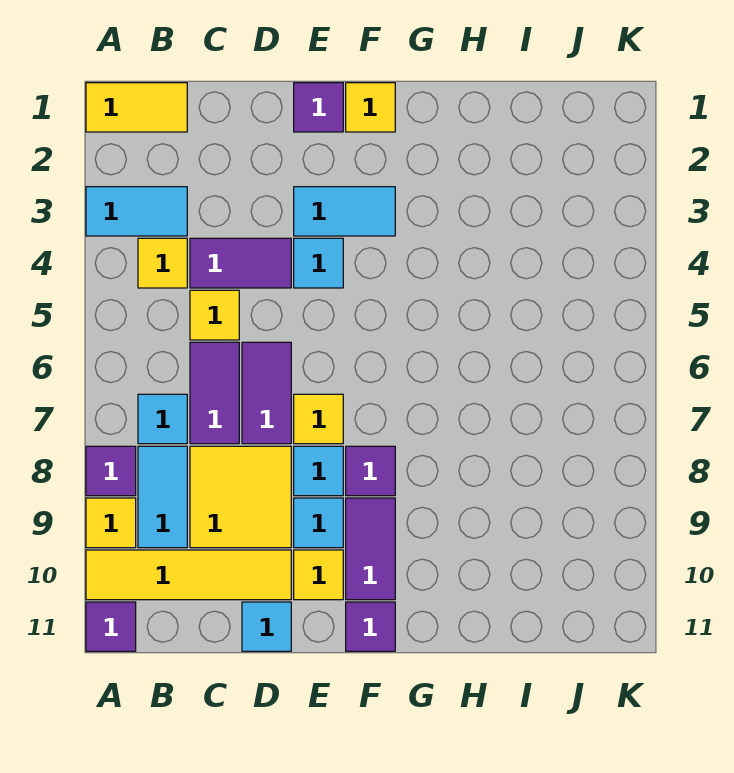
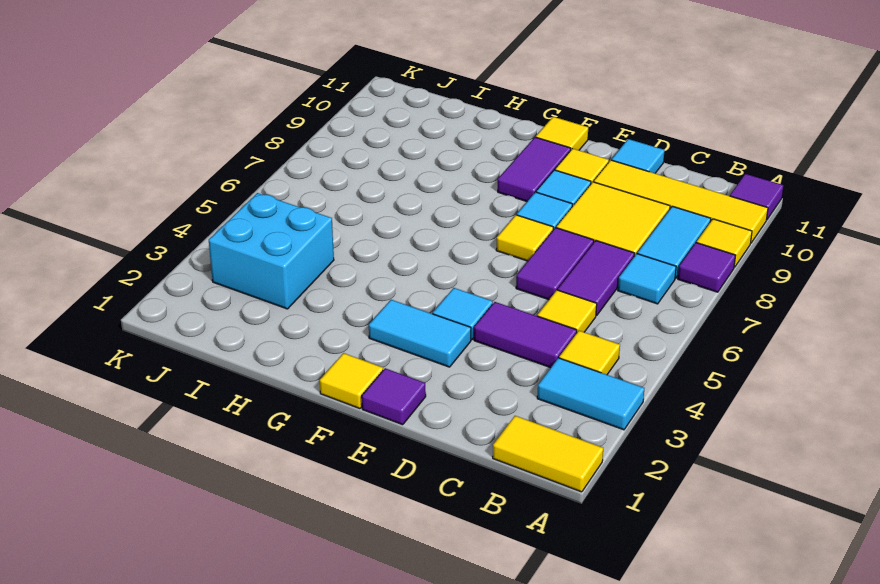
purple tile F8 level 1 -> none
purple tile F11 level 1 -> yellow tile F11 level 1
none -> cyan brick I3:J4 level 1

